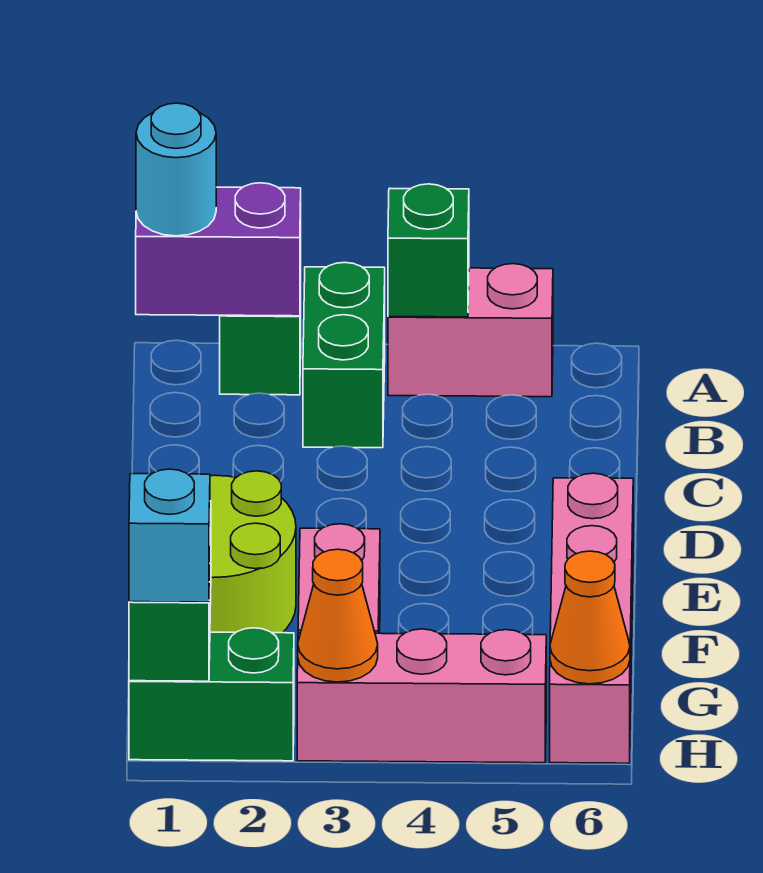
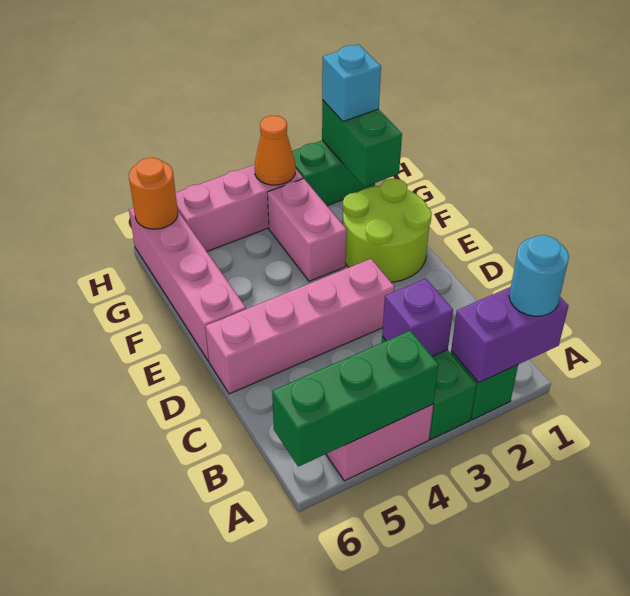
green brick A4 level 2 -> green brick A4:A6 level 2
none -> purple brick B3 level 2
none -> pink brick D3:D6 level 1
orange cone H6 level 2 -> orange round brick H6 level 2

